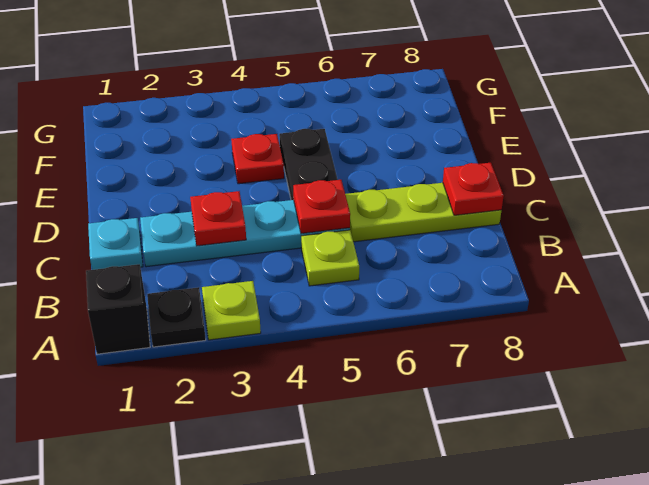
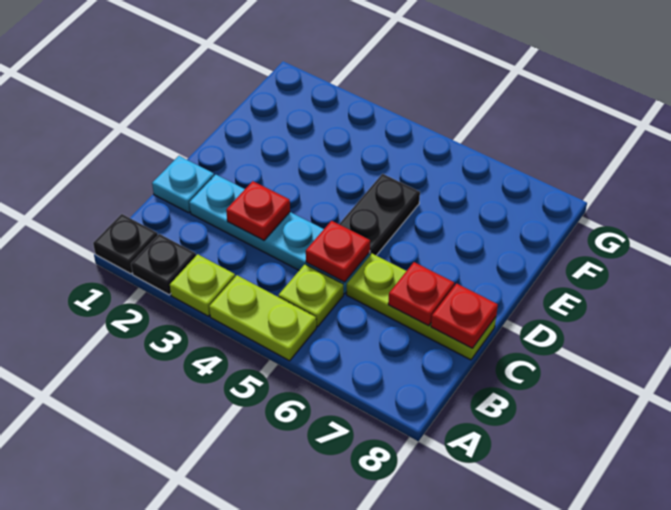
black brick A1 level 1 -> black plate A1 level 1
none -> lime plate A4:A5 level 1
red plate E4 level 1 -> red plate C7 level 2

